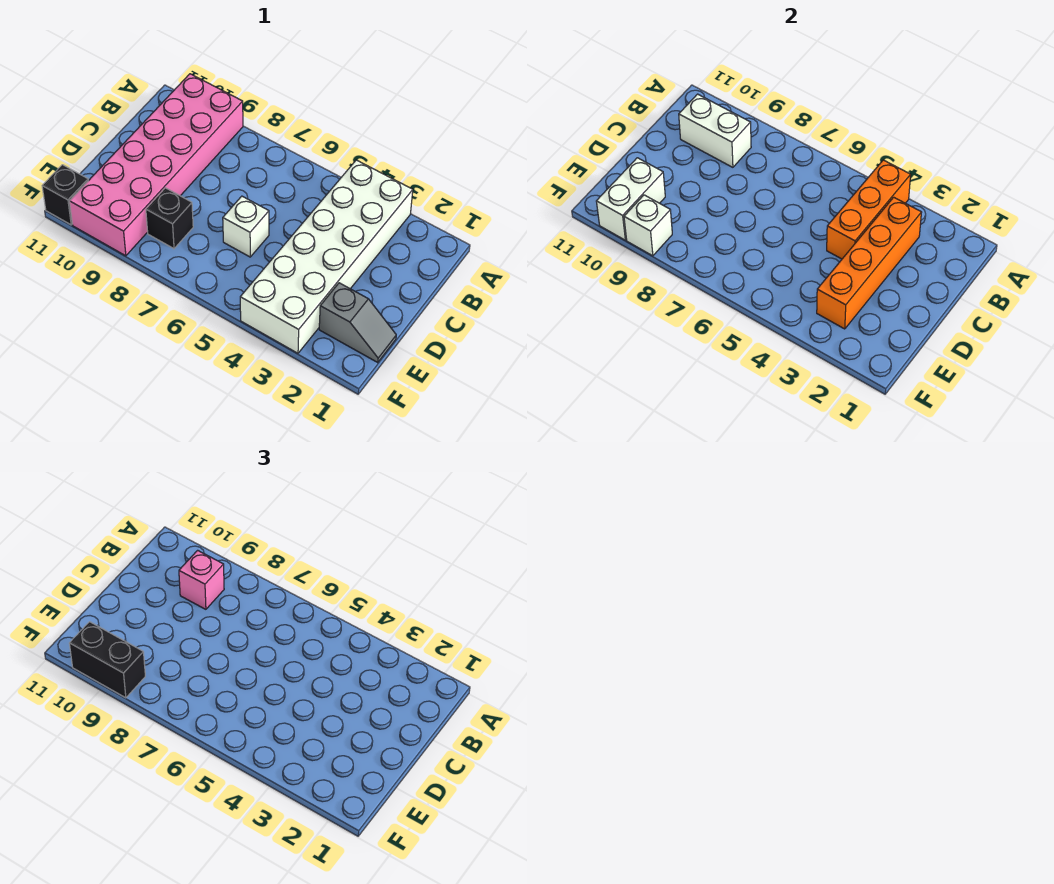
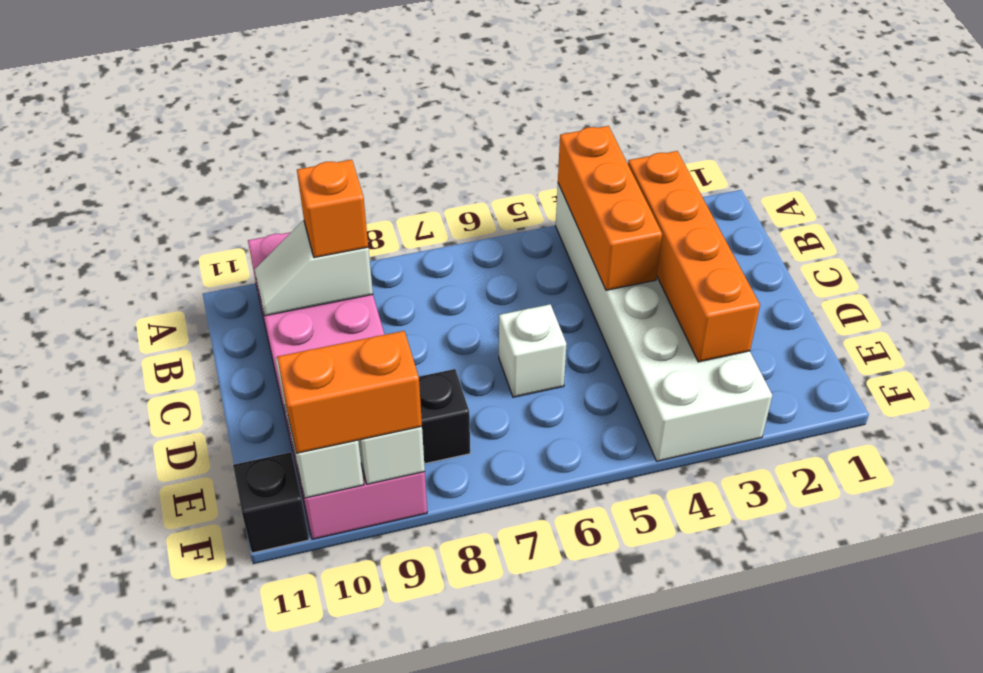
white brick B9:B10 level 2 -> white slope B9:B10 level 2 top 9
pink brick B9 level 3 -> orange brick B9 level 3
grey slope E1:E2 level 1 top 2 -> none
black brick F9:F10 level 3 -> orange brick F9:F10 level 3

